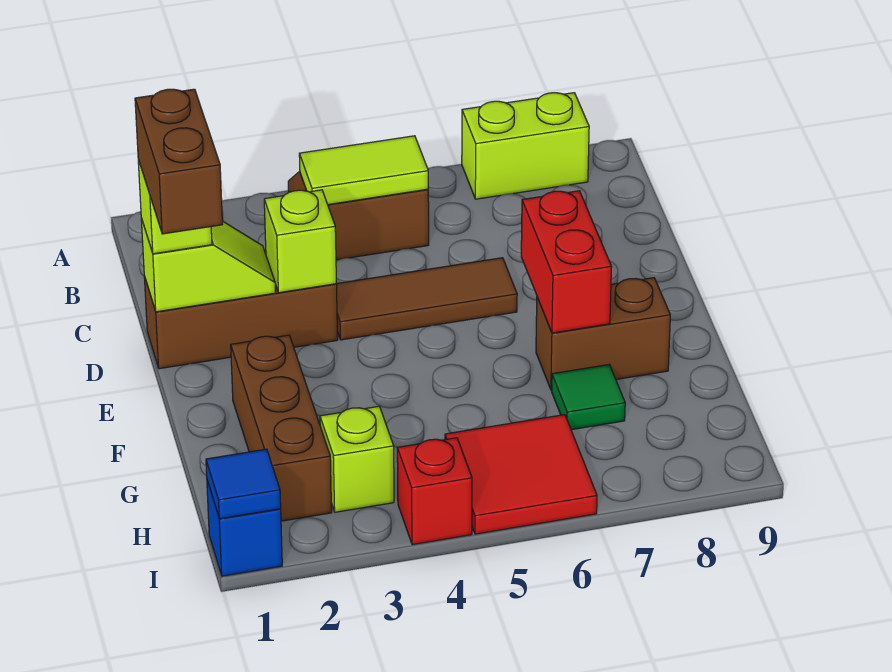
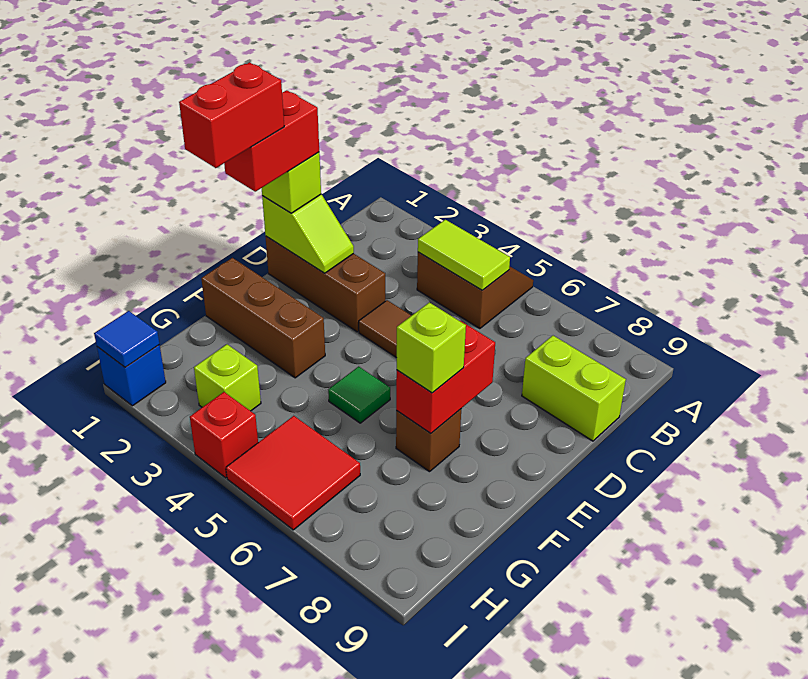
lime brick A7:A8 level 1 -> lime brick C8:C9 level 1
brown brick D1:E1 level 4 -> red brick D1:E1 level 4
lime brick D3 level 2 -> lime brick F7 level 3
none -> red brick E1:F1 level 5
brown brick F2:H2 level 1 -> brown brick F1:F3 level 1
brown brick F7:F8 level 1 -> brown brick F7 level 1
green tile G7 level 1 -> green tile F5 level 1

